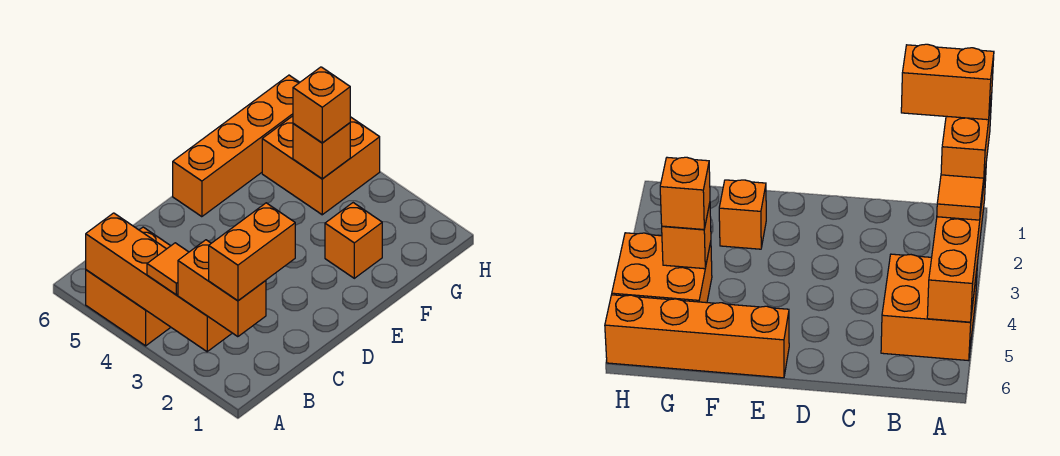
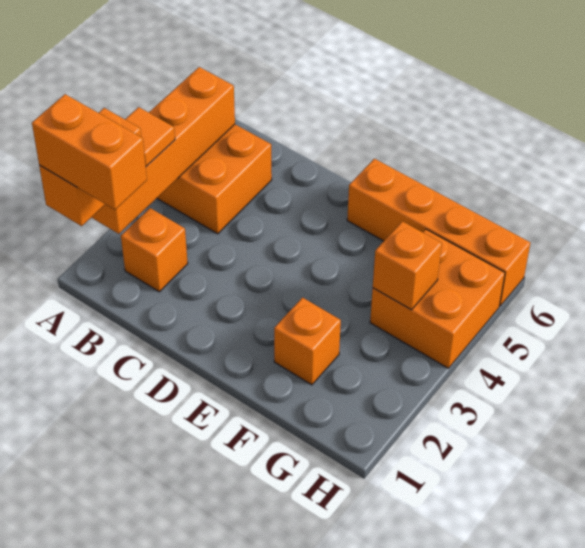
orange brick G4 level 3 -> orange brick B2 level 1

